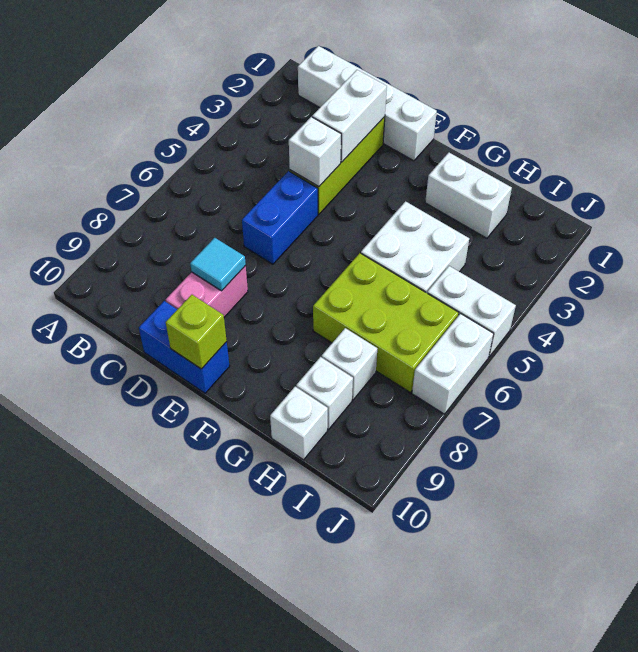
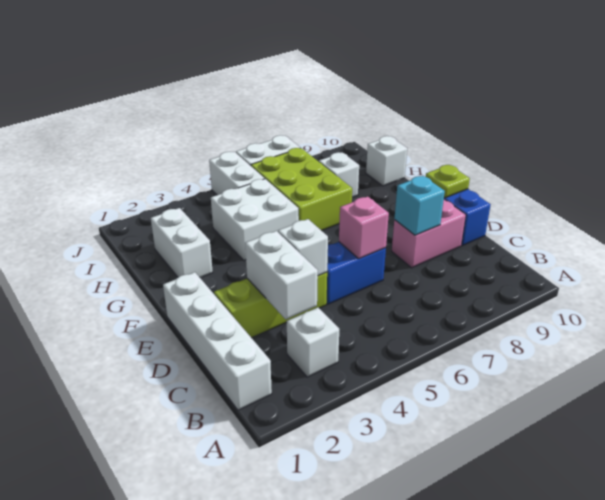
white brick D2:D3 level 2 -> white brick C3:D3 level 2
none -> pink brick D6 level 2
cyan tile D8 level 2 -> cyan brick D8 level 2
lime brick E10 level 2 -> lime plate E10 level 2
white brick H9 level 1 -> white brick B3 level 1

